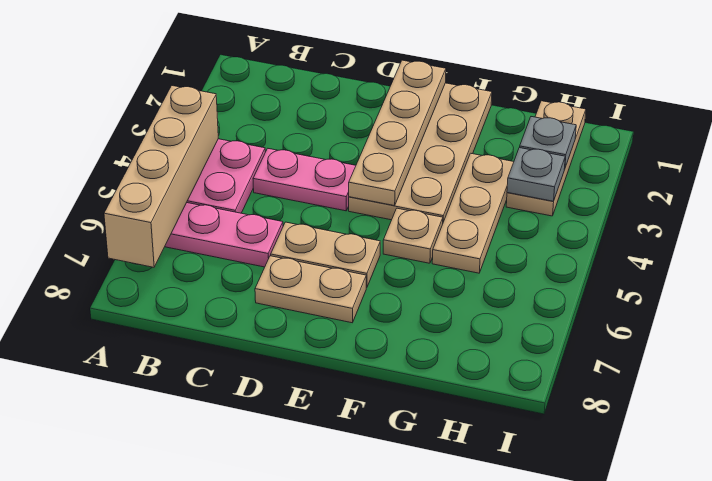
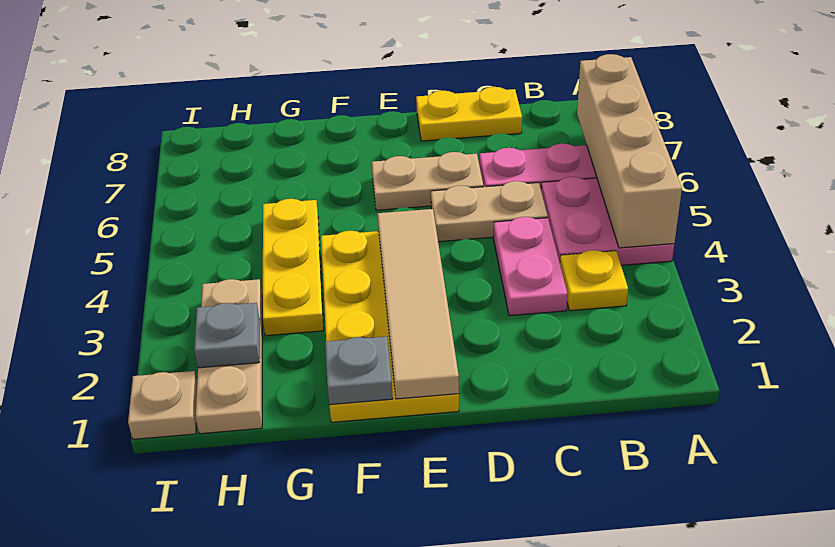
none -> yellow plate B3 level 1
pink plate C4:D4 level 1 -> pink plate C3:C4 level 1
none -> yellow plate C8:D8 level 1
tan plate D7:E7 level 1 -> tan plate C5:D5 level 1
tan plate E1:F4 level 1 -> yellow plate E1:F4 level 1
tan plate E1:E4 level 2 -> tan tile E1:E4 level 2
tan plate F5 level 1 -> tan plate I1 level 1
tan plate G3:G5 level 1 -> yellow plate G3:G5 level 1
grey plate H3 level 2 -> grey plate F1 level 2

